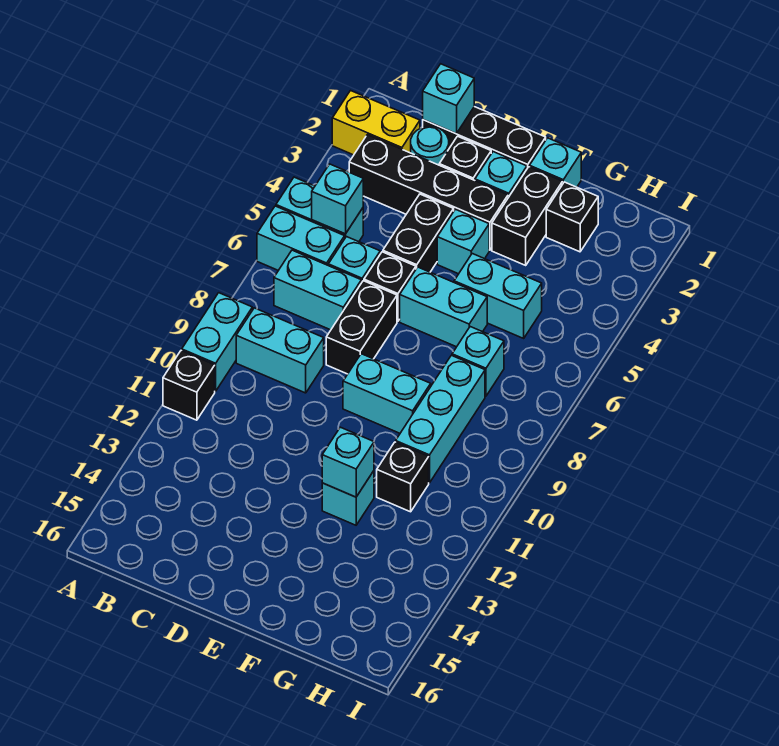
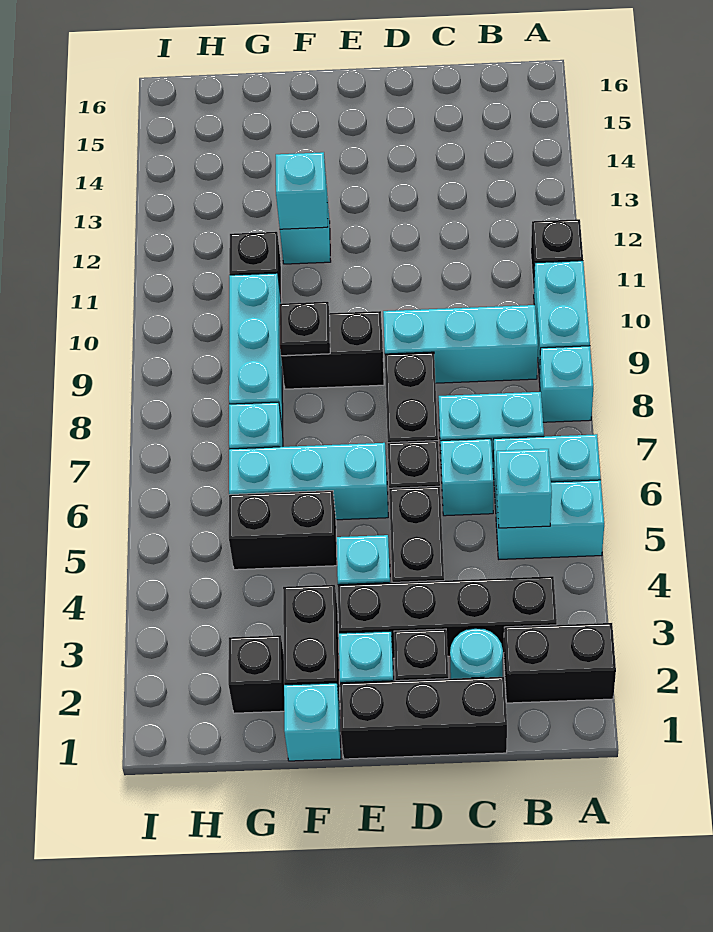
yellow brick A2:B2 level 1 -> black brick A2:B2 level 1
cyan brick B9:C9 level 1 -> cyan brick B9:D9 level 1
cyan brick C1 level 2 -> cyan brick A8 level 1
cyan brick E6:F6 level 1 -> cyan brick E6:G6 level 1
cyan brick E9:F9 level 1 -> black brick E9:F9 level 1
cyan brick F5:G5 level 1 -> black brick F5:G5 level 1
none -> black plate F9 level 2

